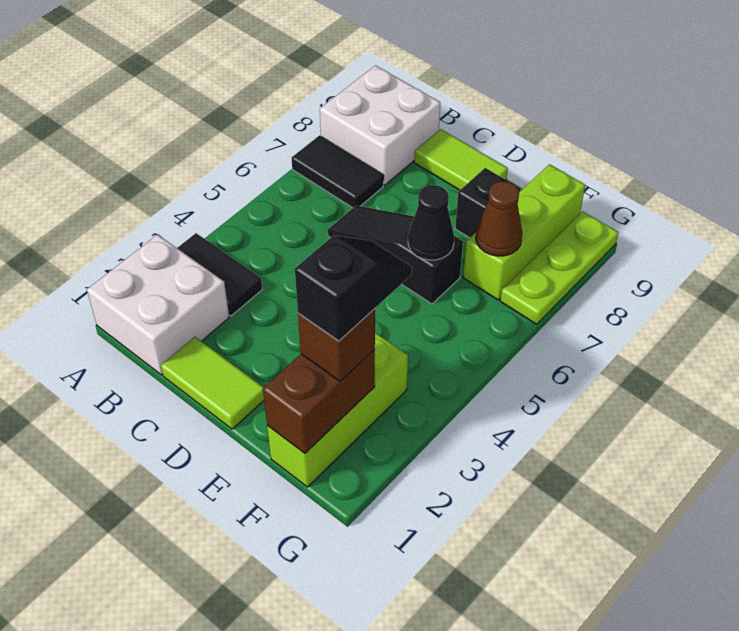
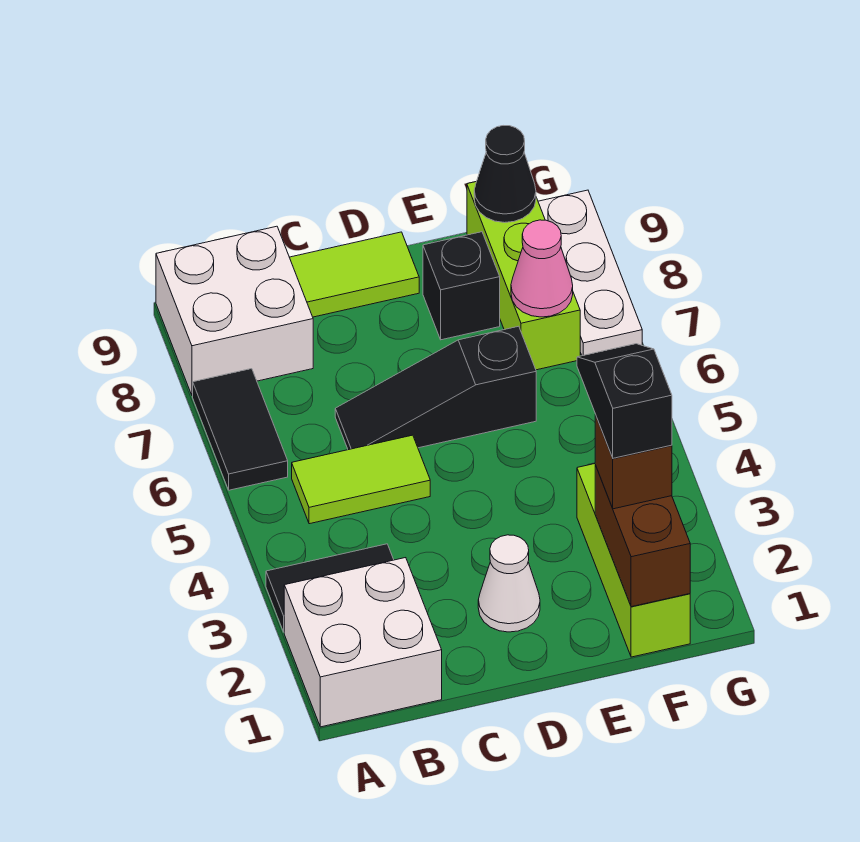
black tile A7:B7 level 1 -> black tile A6:A7 level 1
lime tile C1:D1 level 1 -> lime tile B5:C5 level 1
none -> white cone D2 level 1
black cone E6 level 2 -> black cone F9 level 2
brown cone F7 level 2 -> pink cone F7 level 2
lime plate G7:G9 level 1 -> white plate G7:G9 level 1

